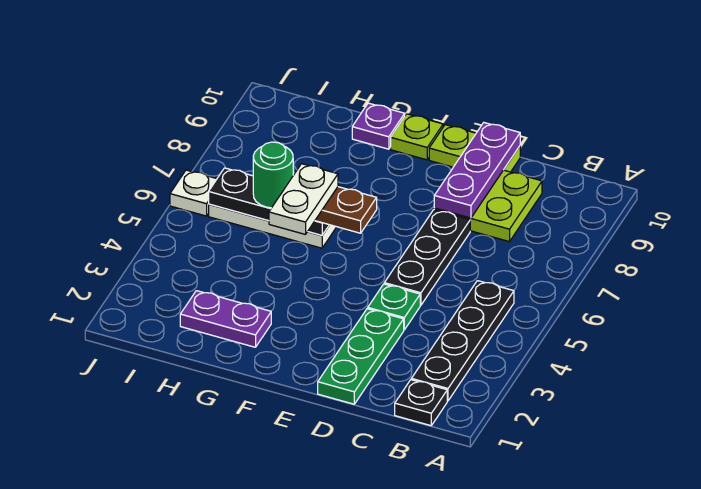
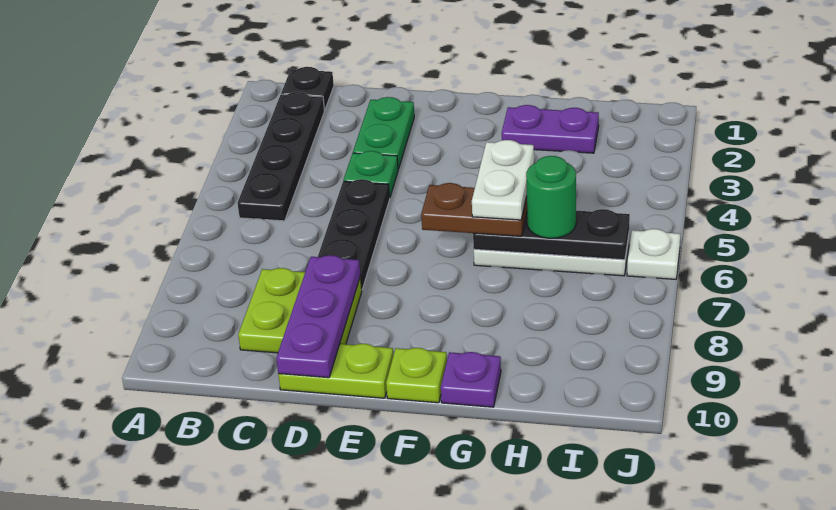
green plate D1:D3 level 1 -> green plate D2:D3 level 1

